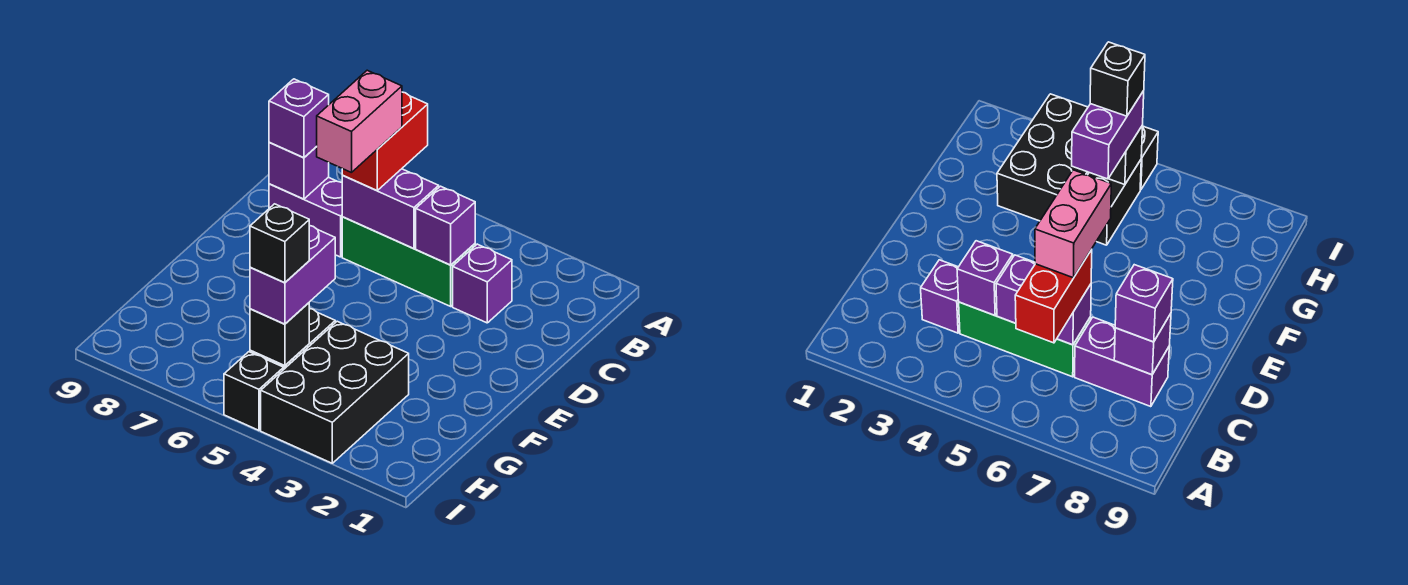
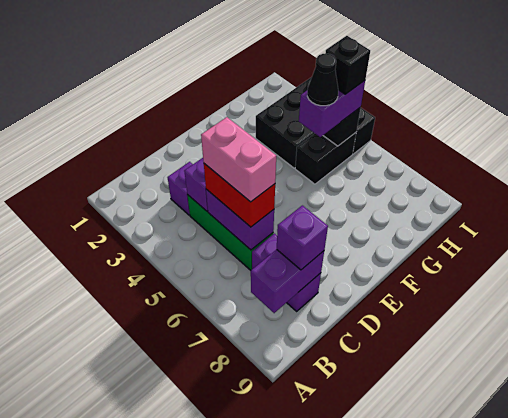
red brick B6:C6 level 3 -> red brick C5:C6 level 3
pink brick C6:D6 level 4 -> pink brick C5:C6 level 4
purple brick C8 level 2 -> purple brick B8:C8 level 2
none -> black cone G5 level 4

